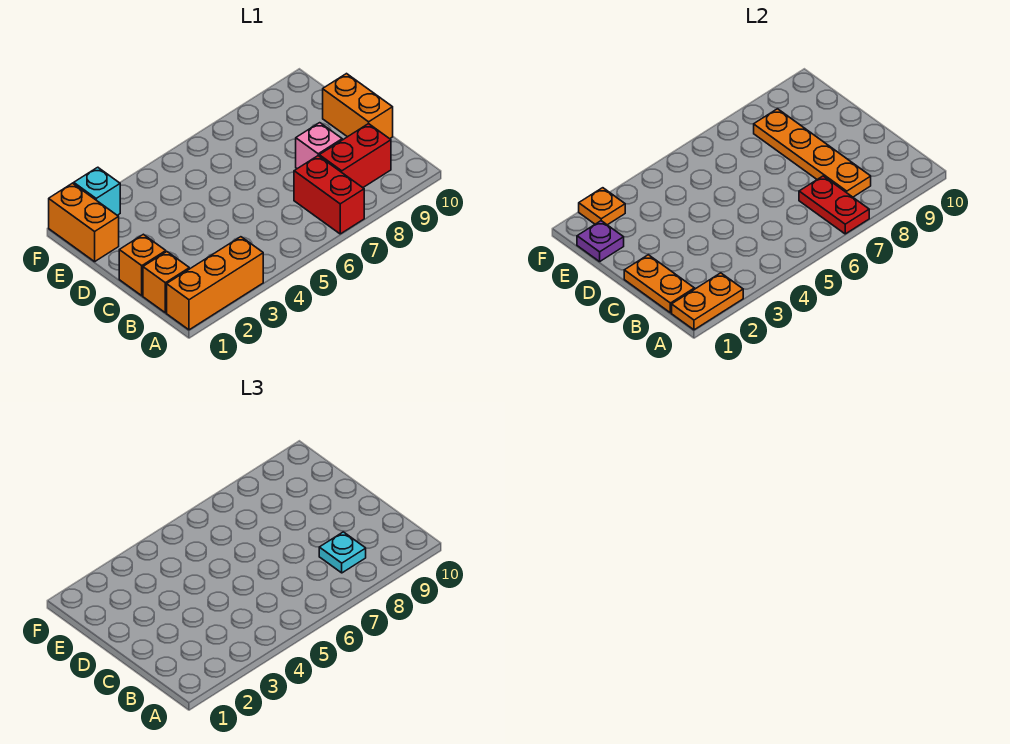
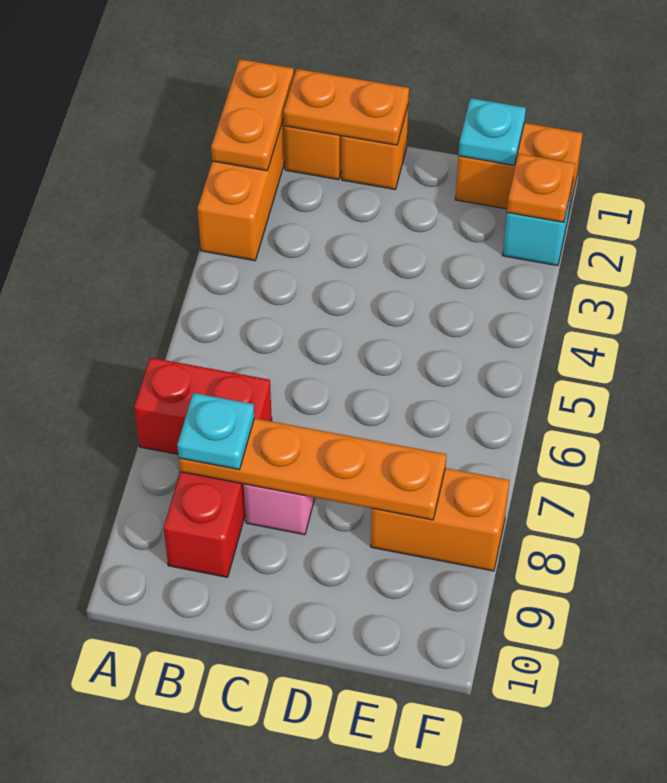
red plate A7:B7 level 2 -> none
orange brick C10:D10 level 1 -> orange brick E8:F8 level 1
purple plate E1 level 2 -> cyan plate E1 level 2

